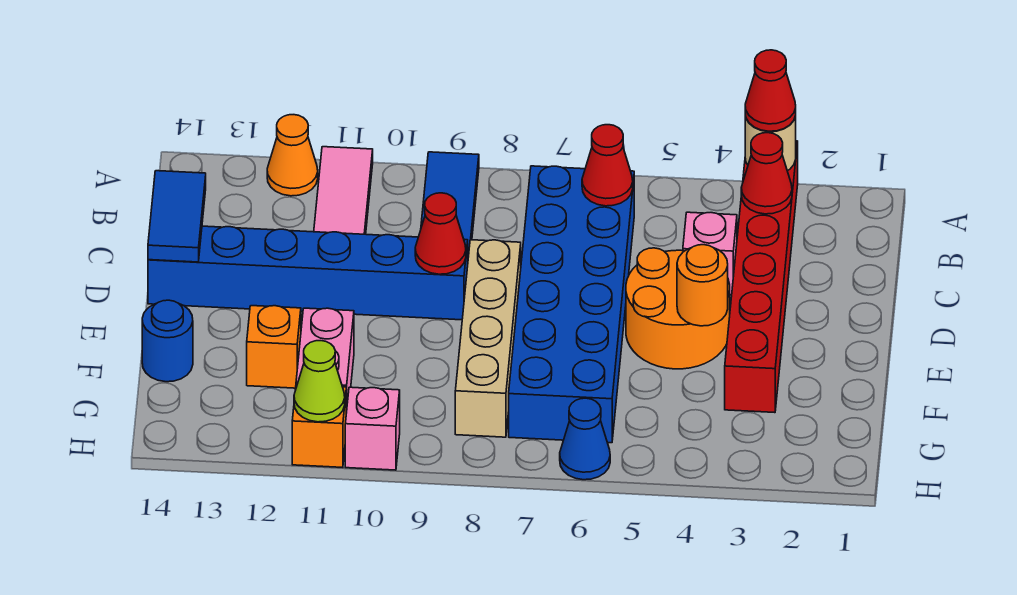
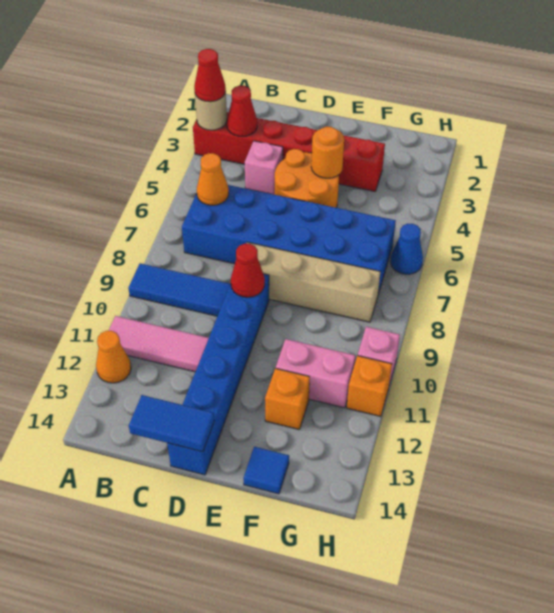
red cone B6 level 2 -> orange cone B6 level 2
blue round brick F14 level 1 -> blue tile F14 level 1
lime cone H11 level 2 -> none

